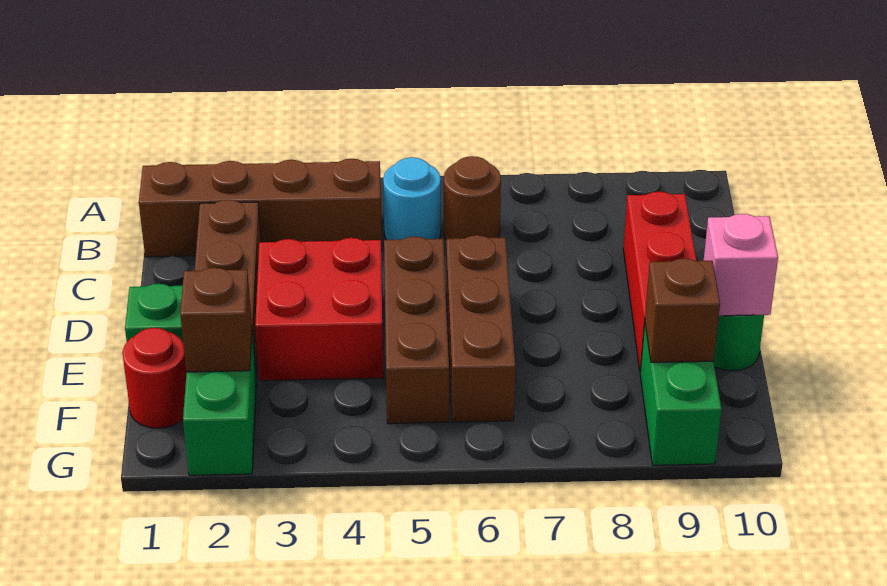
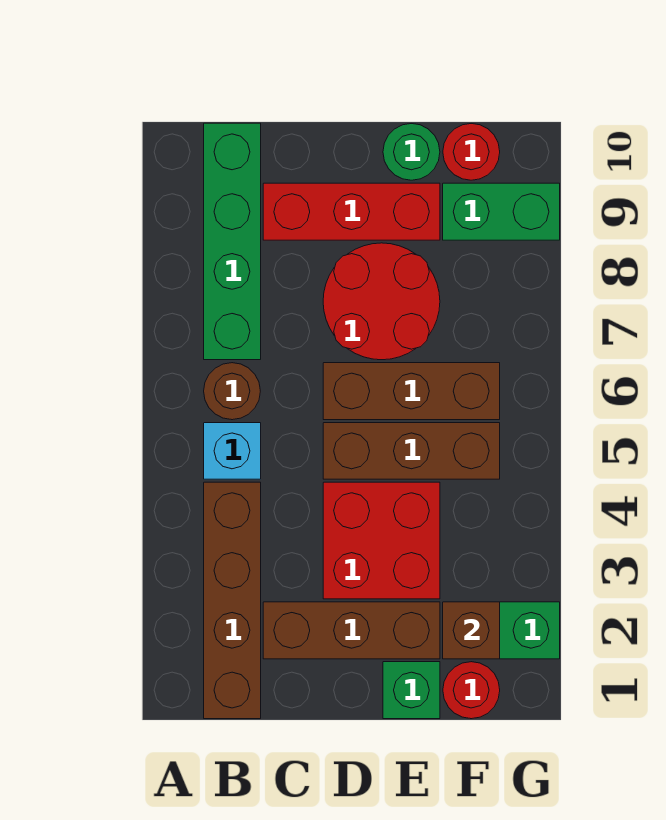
cyan round brick B5 level 1 -> cyan brick B5 level 1
none -> green brick B7:B10 level 1
none -> red round brick D7:E8 level 1
pink brick E10 level 2 -> none
brown brick F9 level 2 -> none
none -> red round brick F10 level 1

